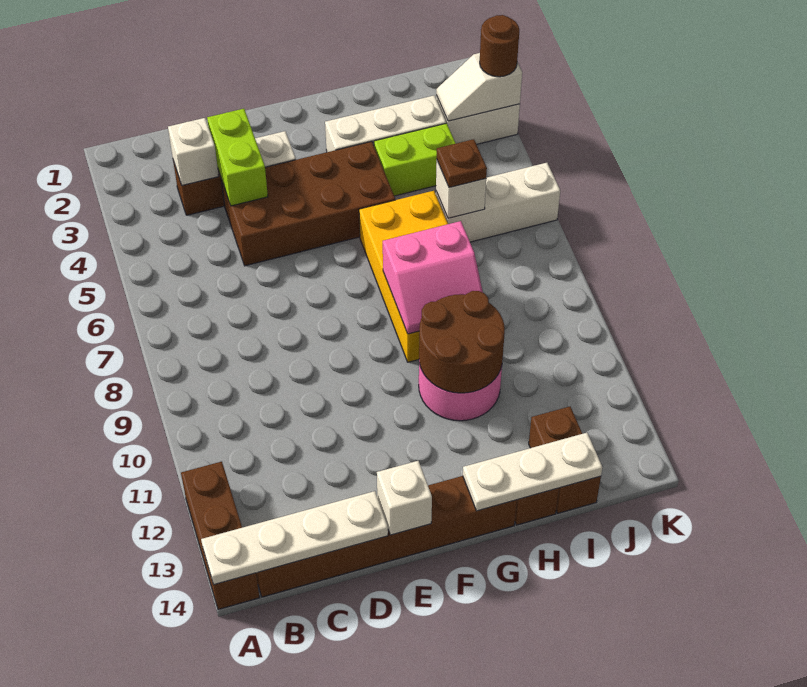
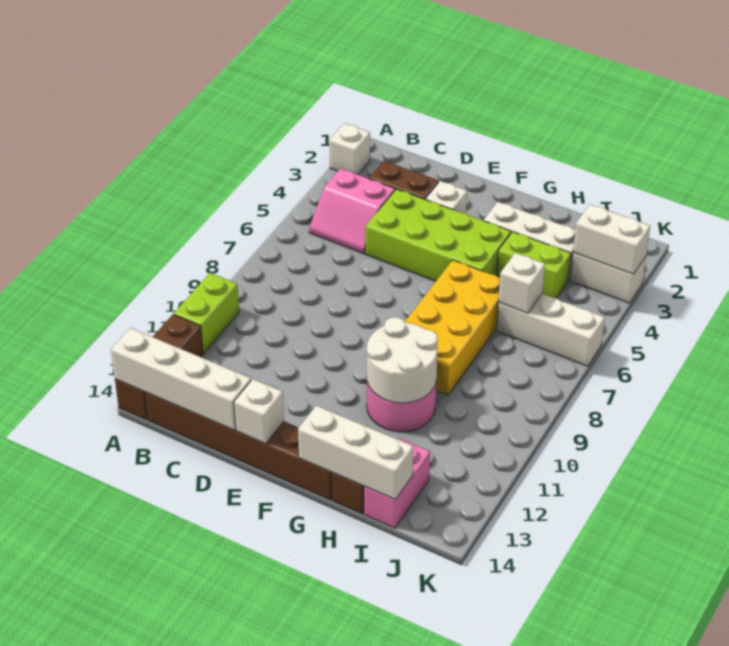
white plate A14:D14 level 2 -> white brick A14:D14 level 2
white brick C3 level 2 -> white brick A2 level 1
lime brick D3:D4 level 2 -> lime brick A10:A11 level 1
brown brick D4:G5 level 1 -> lime brick D4:G5 level 1
pink slope G8:H9 level 2 top 8 -> pink slope B4:C5 level 1 top 4
brown round brick G10:H11 level 2 -> white round brick G10:H11 level 2
white plate G14:I14 level 2 -> white brick G14:I14 level 2
brown plate I6 level 3 -> none
brown brick I13:I14 level 1 -> pink brick I13:I14 level 1
white slope J3:K3 level 2 top K -> white brick J3:K3 level 2
brown round brick K3 level 3 -> none

